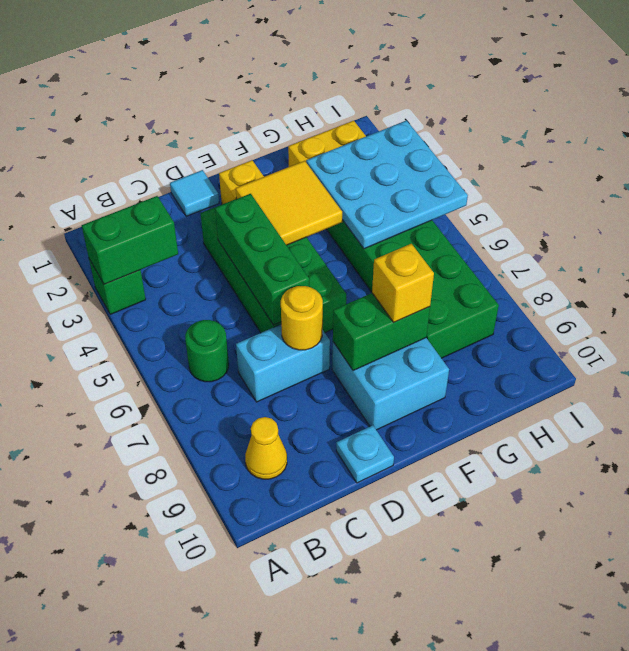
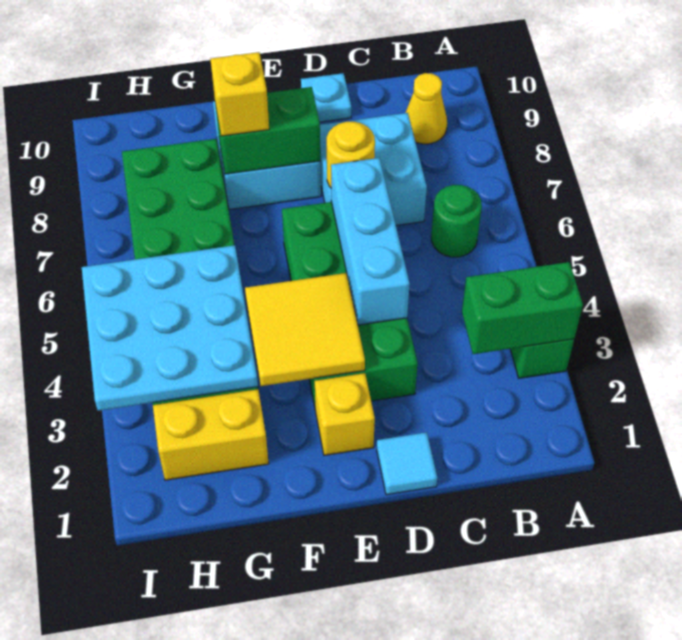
cyan brick C7:D7 level 1 -> cyan brick C7:D8 level 1
green brick D4:D6 level 2 -> cyan brick D4:D6 level 2

